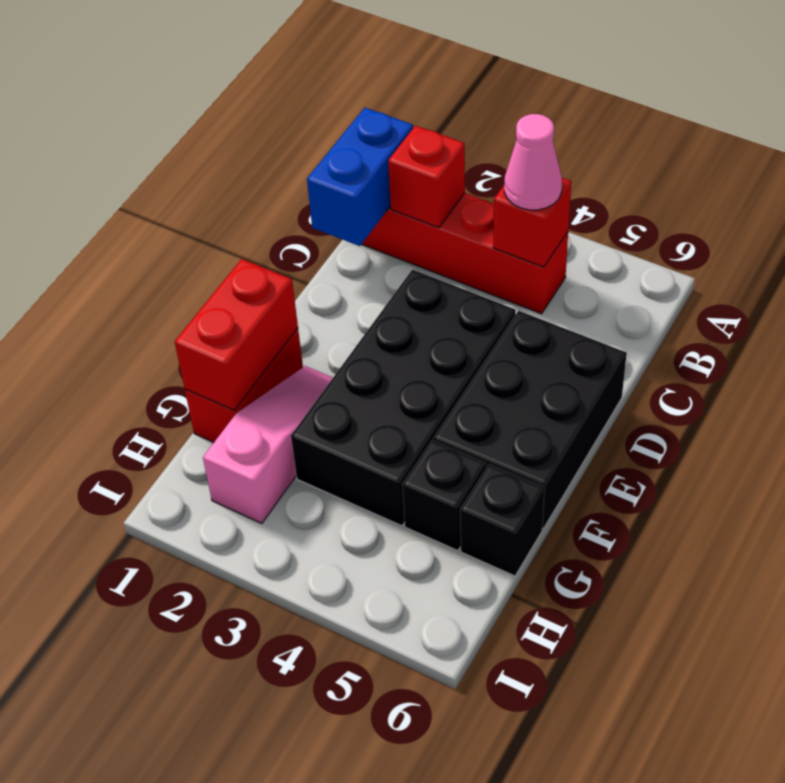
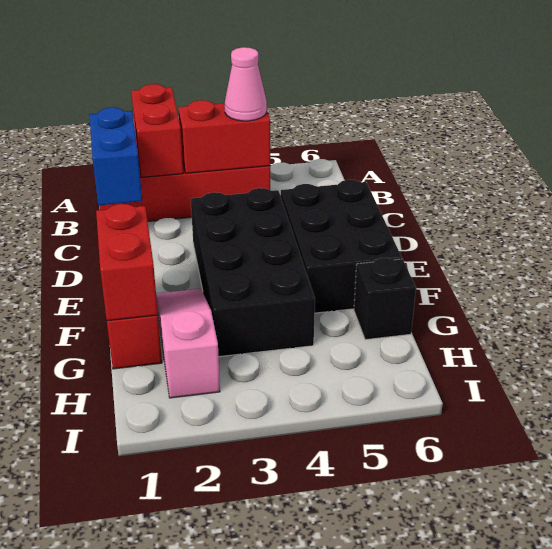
red brick B2 level 2 -> red brick A2:B2 level 2
red brick B4 level 2 -> red brick B3:B4 level 2
black brick G5 level 1 -> none

